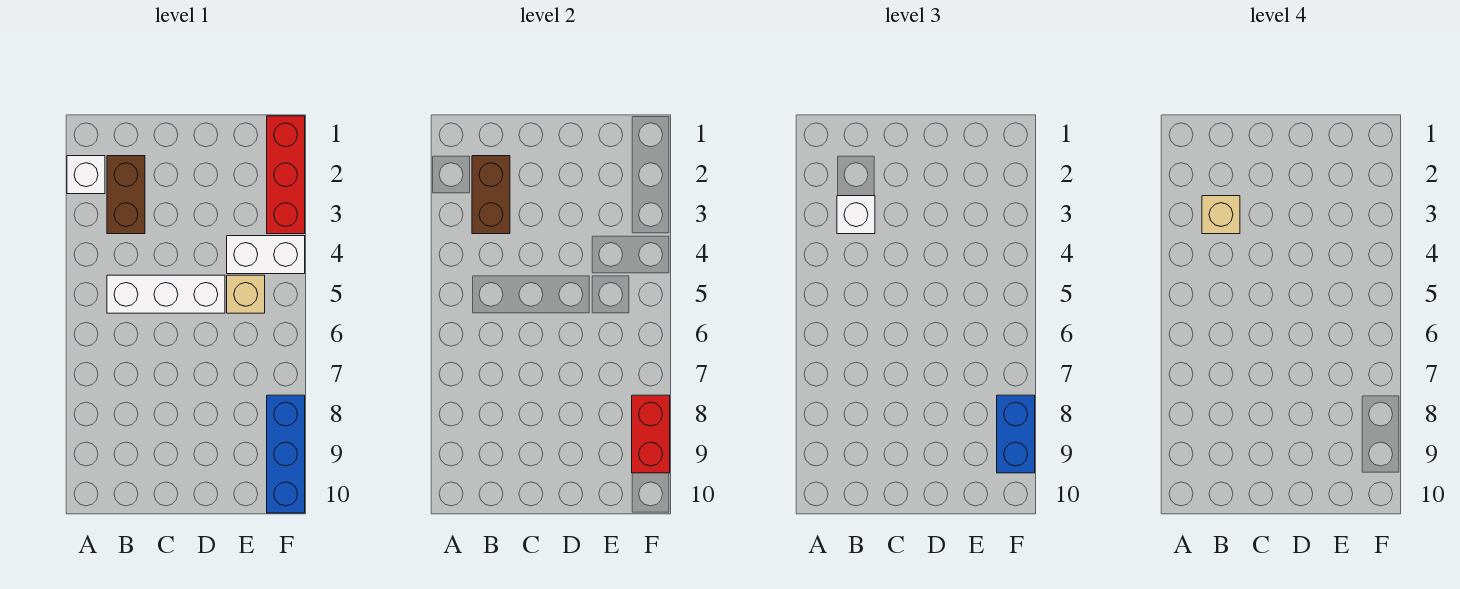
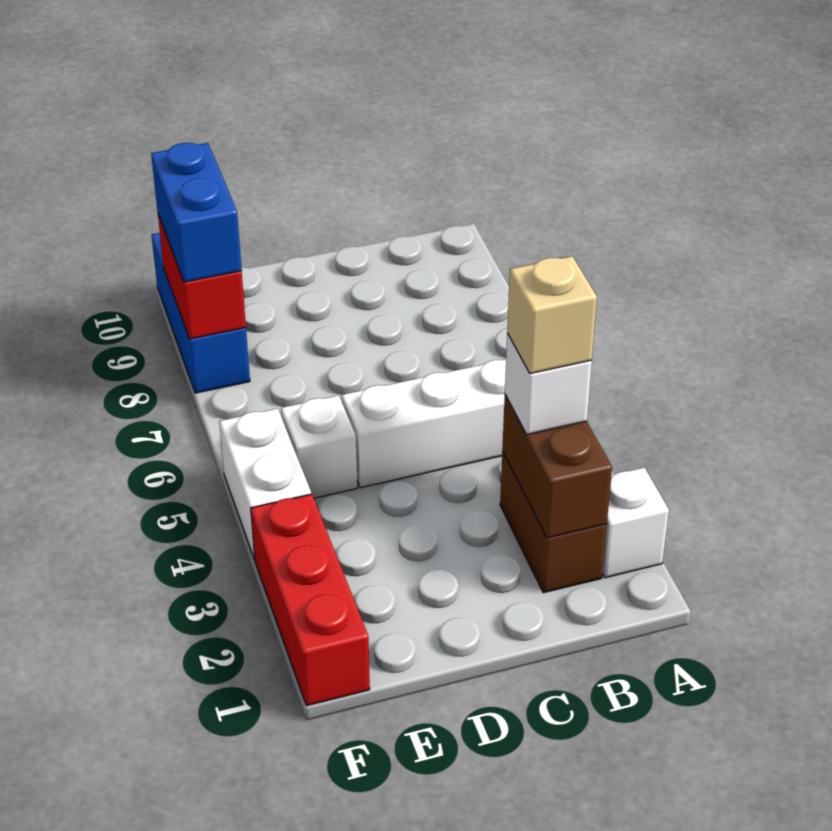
white brick E4:F4 level 1 -> white brick F4:F5 level 1
tan brick E5 level 1 -> white brick E5 level 1

